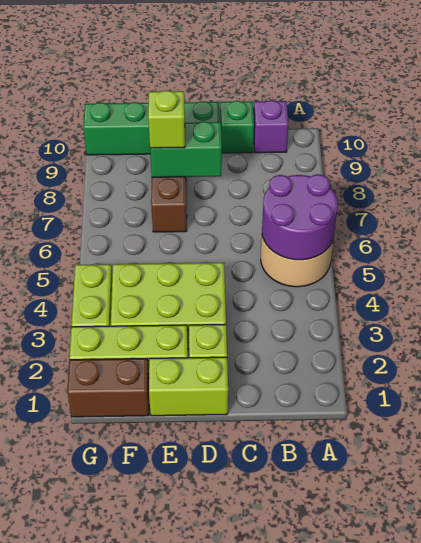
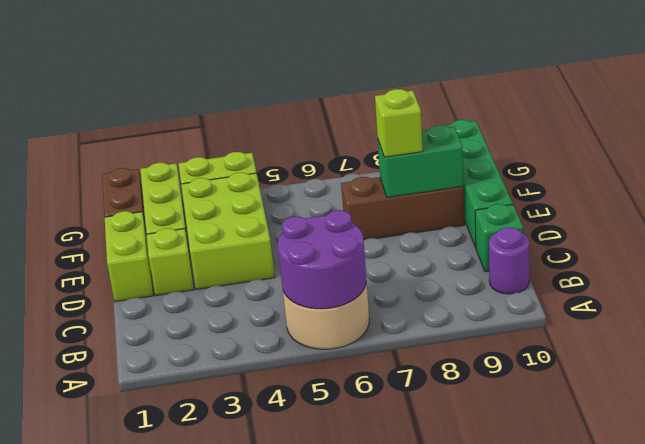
purple brick B10 level 1 -> purple round brick B10 level 1
green brick D8:E8 level 2 -> green brick E8:E9 level 2

